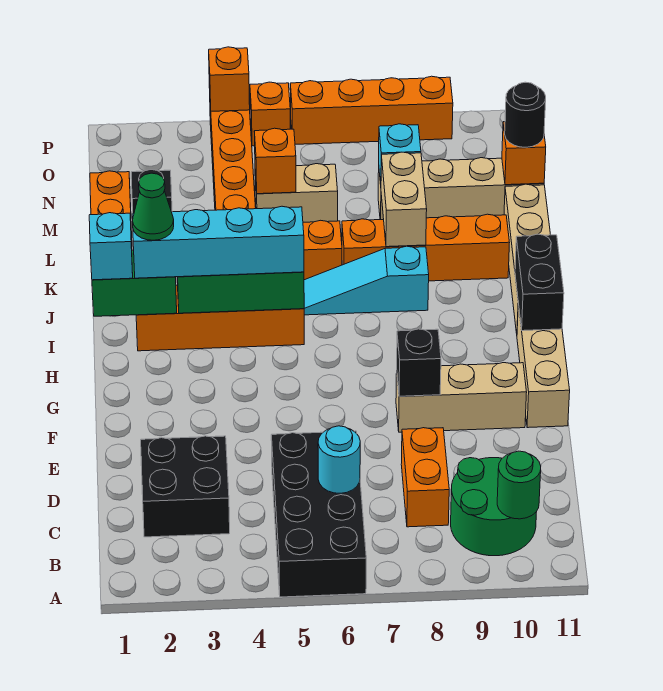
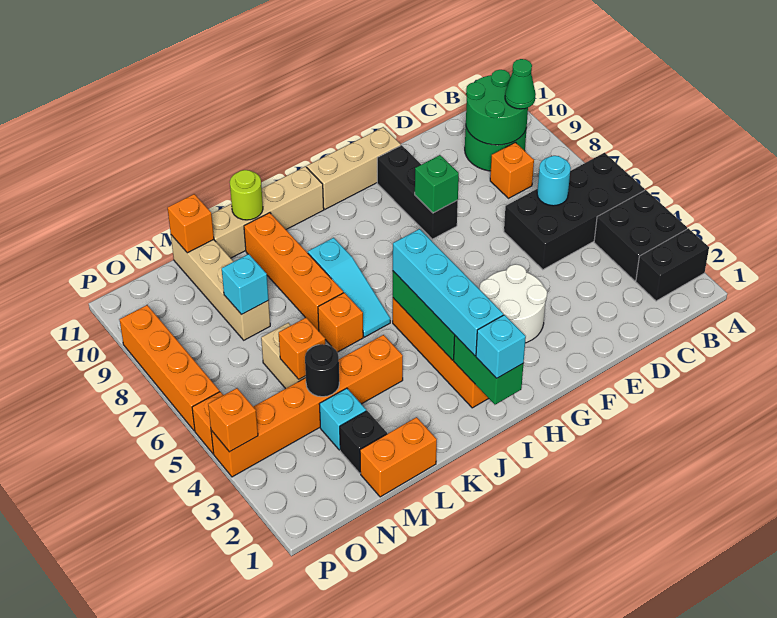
green round brick B10 level 2 -> green round brick B9:C10 level 2
black brick C2:D3 level 1 -> black brick A3:B4 level 1
orange brick C8:D8 level 1 -> orange brick C8 level 1
none -> white round brick F3:G4 level 1
tan brick F8:F10 level 1 -> black brick F8:F10 level 1
black brick F8 level 2 -> green brick F8 level 2
black brick H11:I11 level 2 -> black brick A2:B2 level 1
green cone I2 level 4 -> green cone B9 level 3
tan brick K8:L8 level 2 -> none
none -> lime round brick K11 level 2
none -> cyan brick M3 level 1
black round brick M11 level 3 -> black round brick M4 level 2

